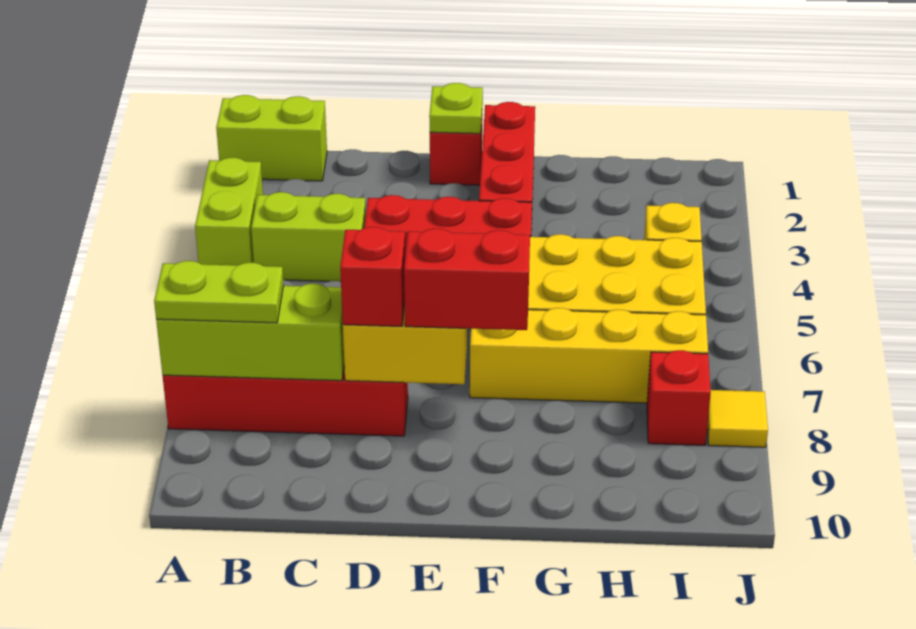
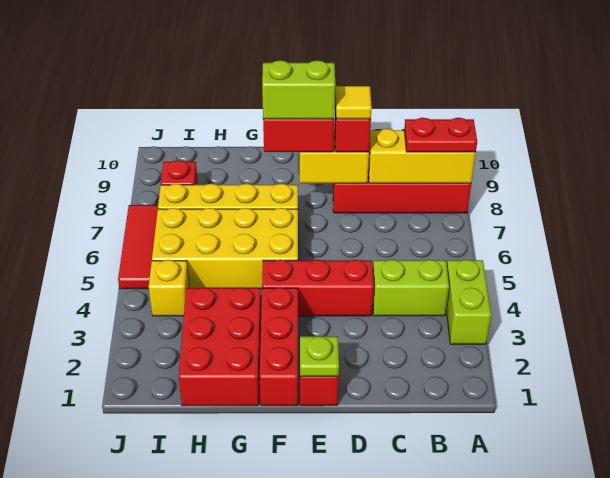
lime brick A1:B1 level 1 -> lime brick E8:F8 level 4
lime brick A8:C8 level 2 -> yellow brick A8:C8 level 2
lime plate A8:B8 level 3 -> red plate A8:B8 level 3
none -> red brick G1:H3 level 1
none -> red tile J5:J7 level 1
yellow tile J8 level 1 -> yellow tile D8 level 4

